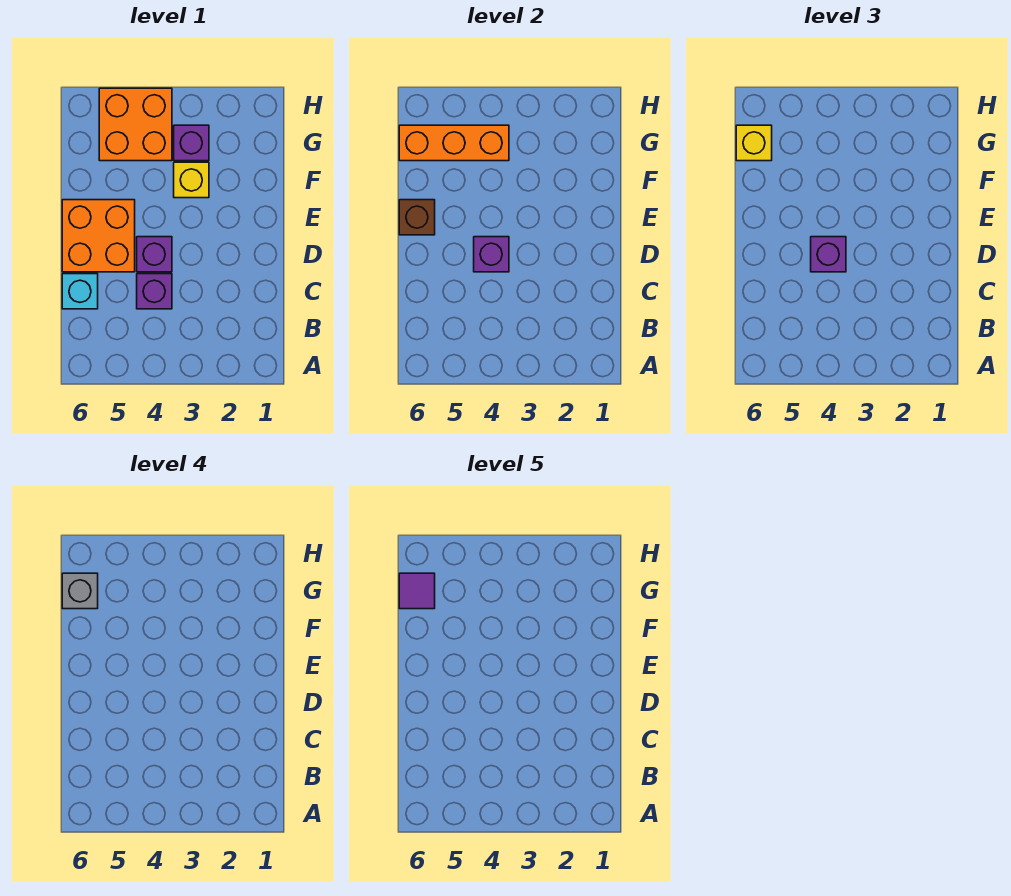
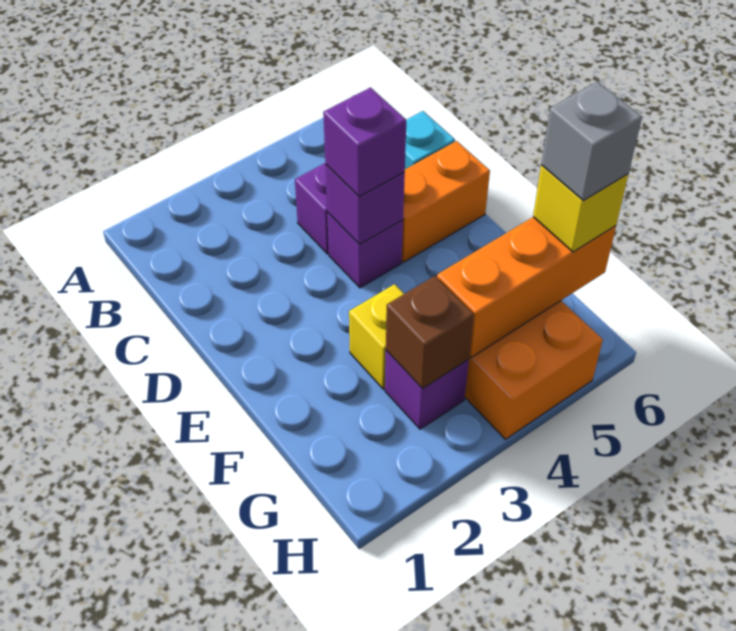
orange brick D5:E6 level 1 -> orange brick D5:D6 level 1
brown brick E6 level 2 -> brown brick G3 level 2
purple tile G6 level 5 -> none

